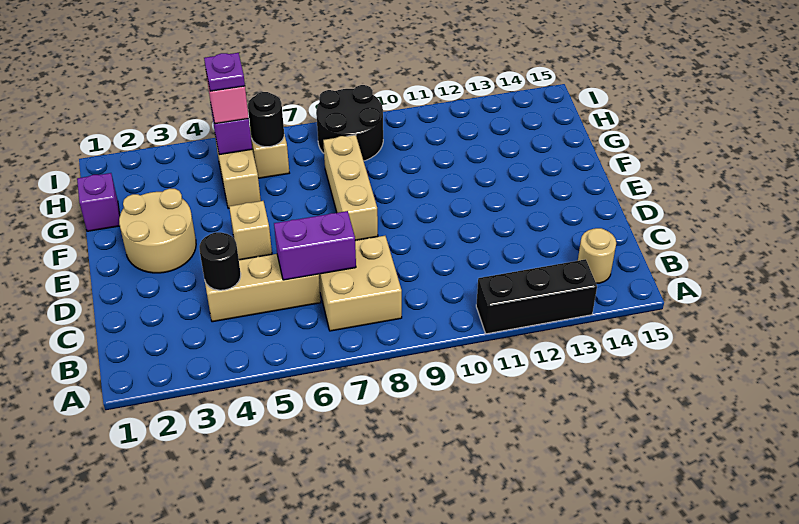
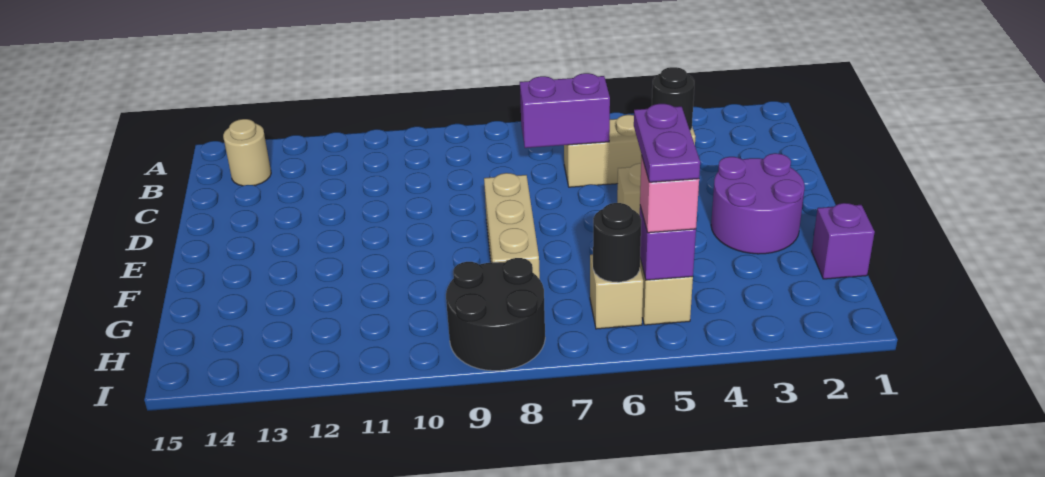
black brick A11:A13 level 1 -> none
tan brick B7:C8 level 1 -> none
tan round brick E2:F3 level 1 -> purple round brick E2:F3 level 1
purple plate H5 level 4 -> purple plate G5:H5 level 4

